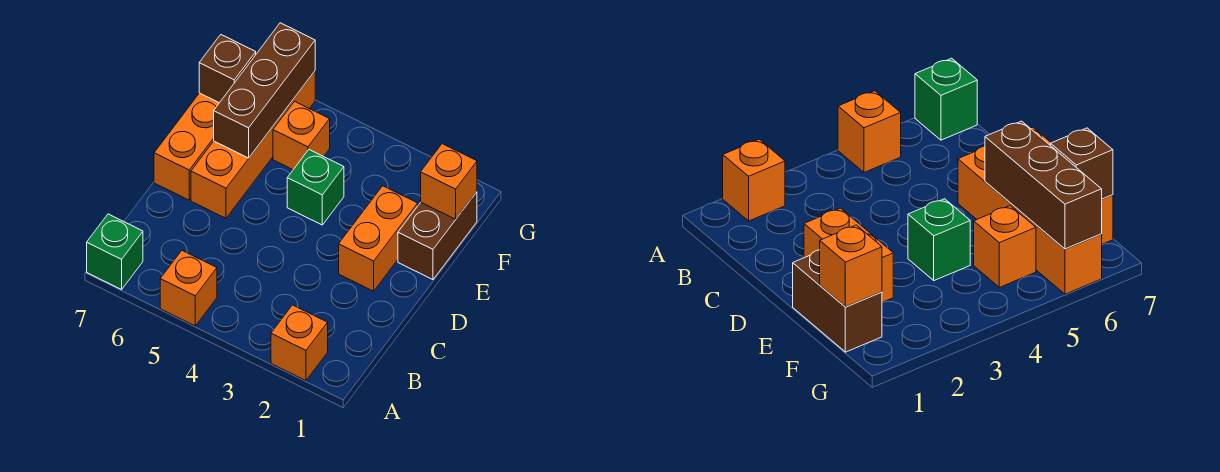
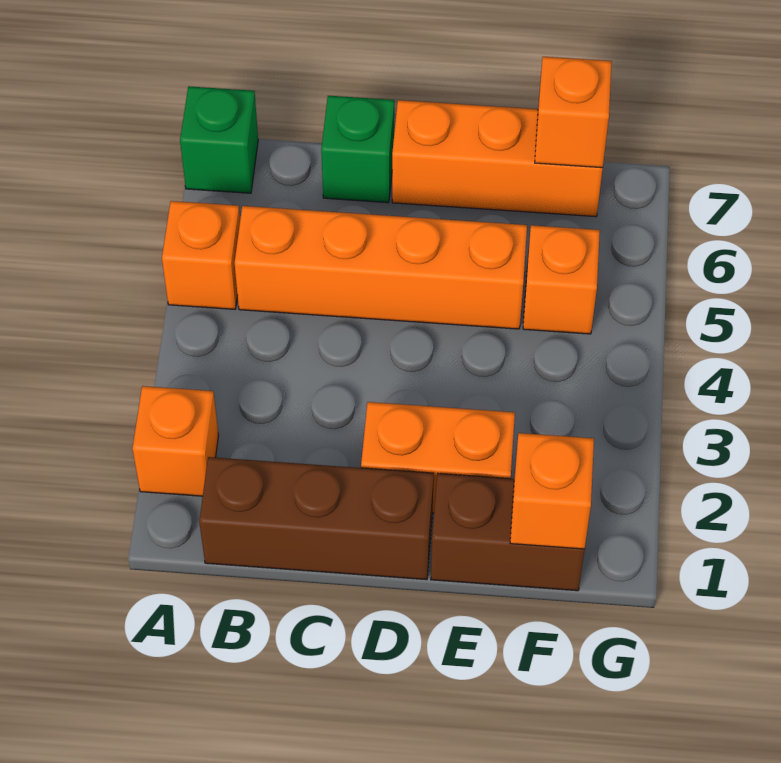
orange brick D6:G6 level 1 -> orange brick B5:E5 level 1
green brick E4 level 1 -> green brick C7 level 1
brown brick E6:G6 level 2 -> brown brick B1:D1 level 1
brown brick F7 level 2 -> orange brick F7 level 2

